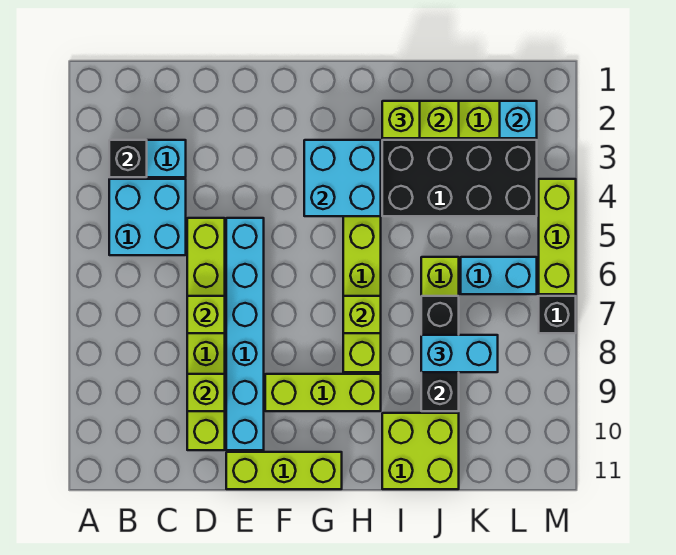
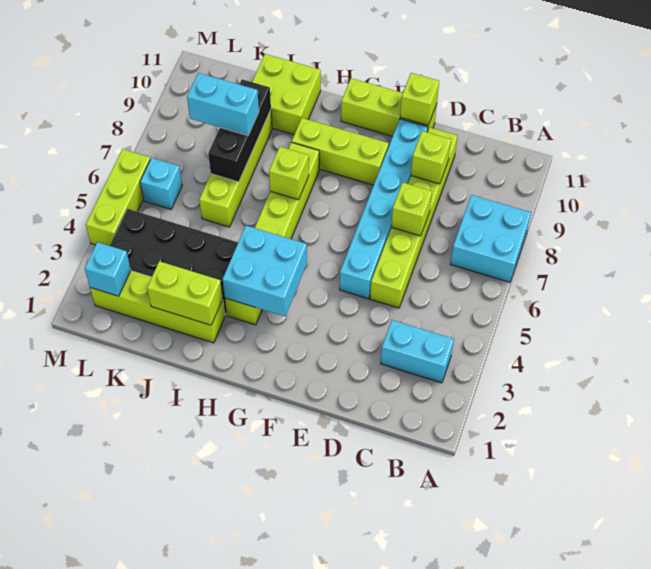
black brick B3 level 2 -> none
cyan brick B4:C5 level 1 -> cyan brick A7:B8 level 1
lime brick I2 level 3 -> lime brick E11 level 2
cyan brick K6:L6 level 1 -> cyan brick L6 level 1
black brick M7 level 1 -> none

